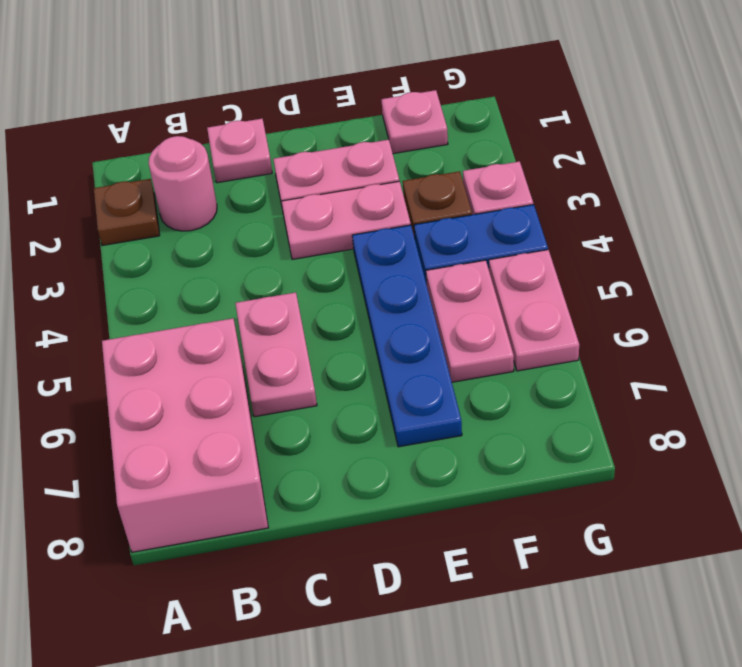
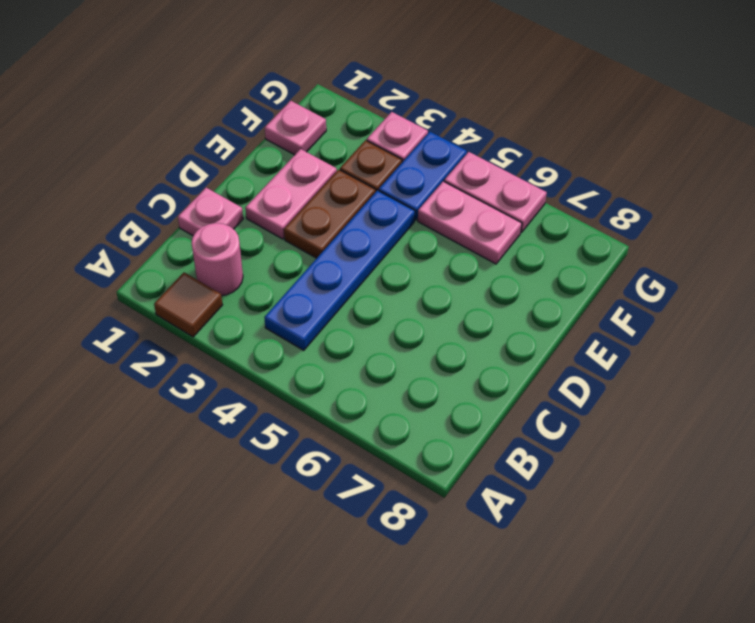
brown plate A2 level 1 -> brown tile A2 level 1
pink brick A6:B8 level 1 -> none
pink plate C5:C6 level 1 -> none
pink plate D3:E3 level 1 -> brown plate D3:E3 level 1
blue plate E4:E7 level 1 -> blue plate B4:E4 level 1

